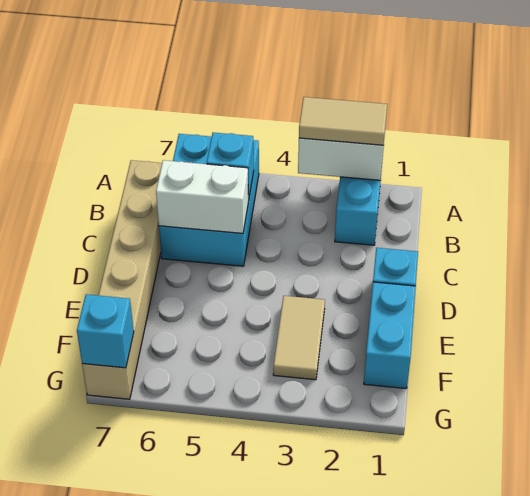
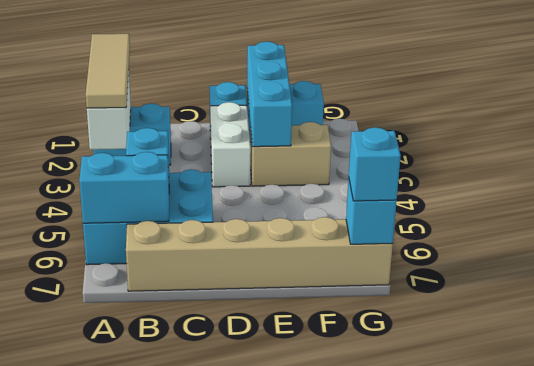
tan tile A2:A3 level 3 -> tan tile A1:A3 level 3
none -> cyan brick A6:B6 level 2
white brick C5:C6 level 2 -> white brick D2:D3 level 1
none -> cyan brick E1:E3 level 2
tan tile E3:F3 level 1 -> tan brick E3:F3 level 1
none -> cyan brick G7 level 3

